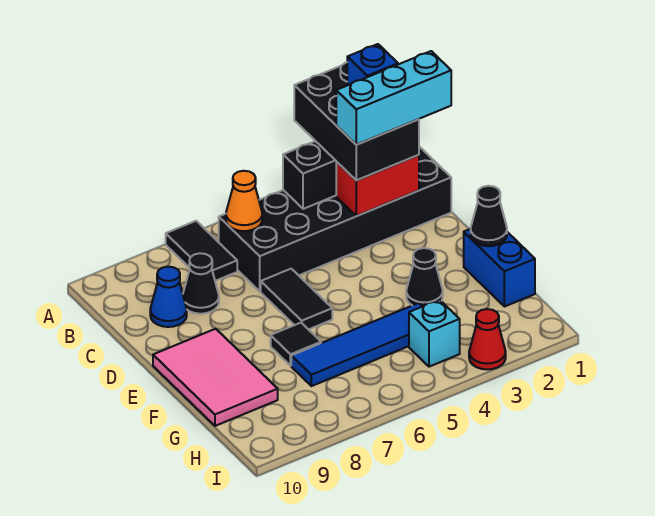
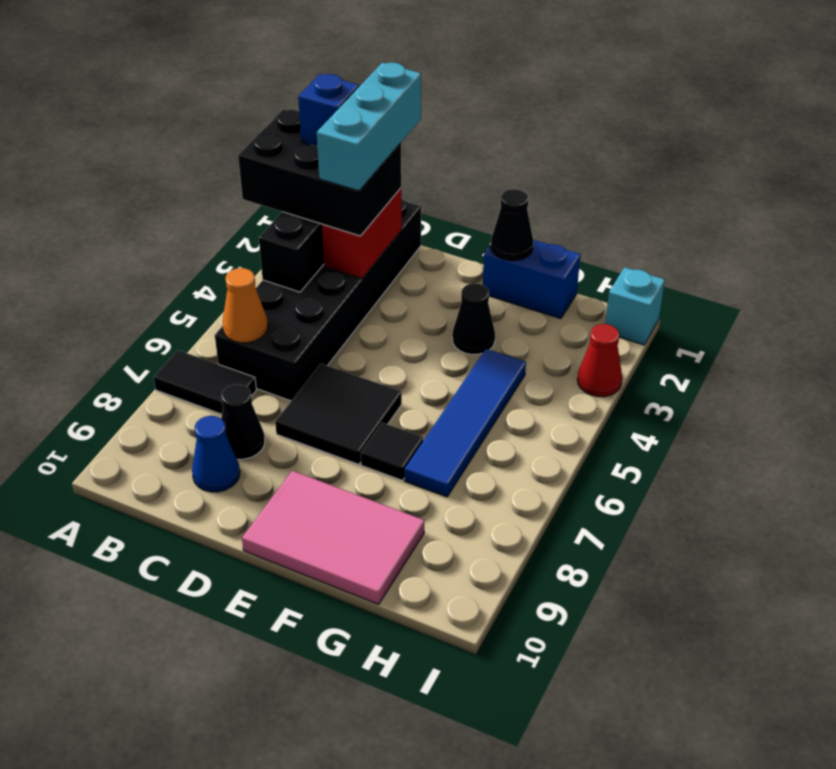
black tile D6:E6 level 1 -> black tile D6:E7 level 1
cyan brick H4 level 1 -> cyan brick I1 level 1

